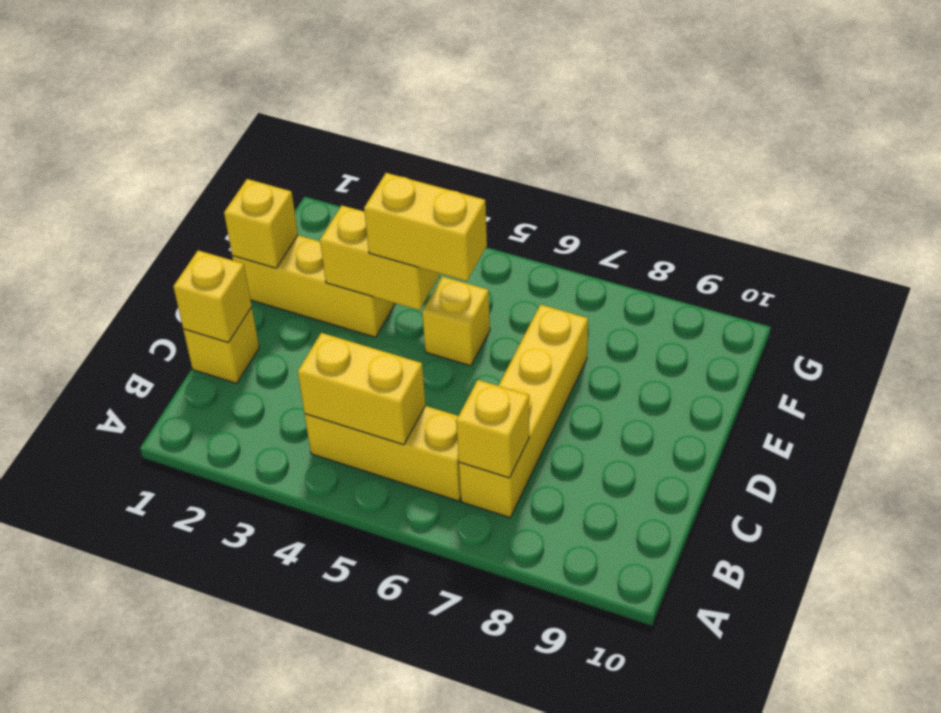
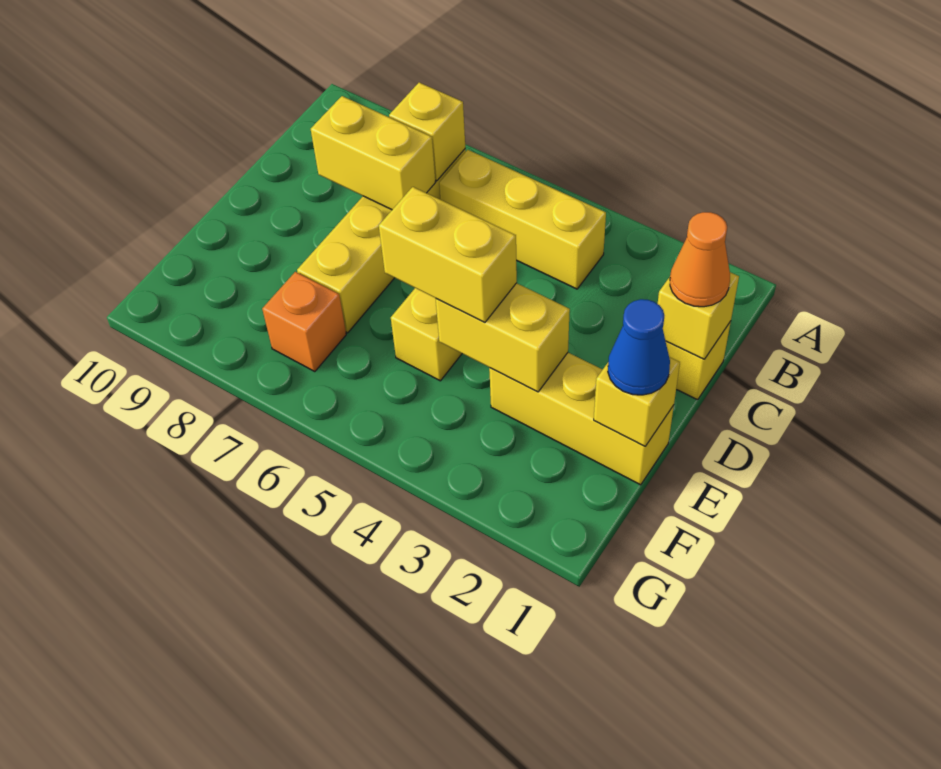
yellow brick B4:B5 level 2 -> yellow brick C7:C8 level 2
none -> orange cone C1 level 3
none -> blue cone E1 level 3
none -> orange brick F7 level 1

